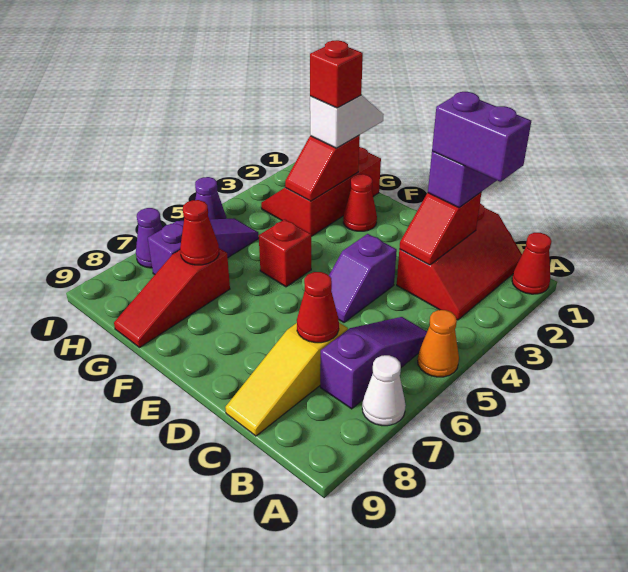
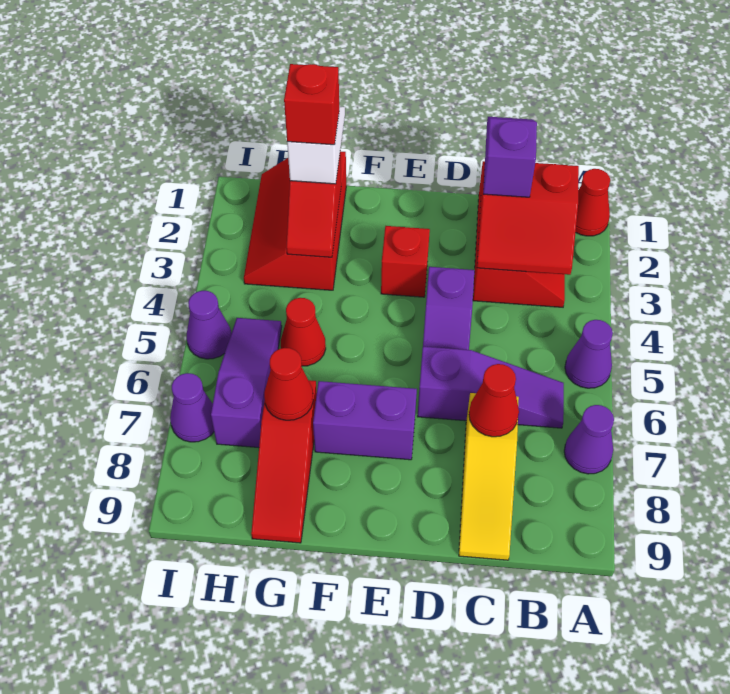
orange cone A5 level 1 -> purple cone A5 level 1
white cone A7 level 1 -> purple cone A7 level 1
purple brick B2:C2 level 4 -> purple brick E7:F7 level 1
purple slope B5:B7 level 1 top 7 -> purple slope B6:D6 level 1 top D
red slope C2:C3 level 2 top 2 -> red slope B2:C3 level 2 top 2
red cone F2 level 1 -> red cone G5 level 1
red brick F5 level 1 -> red brick E3 level 1

